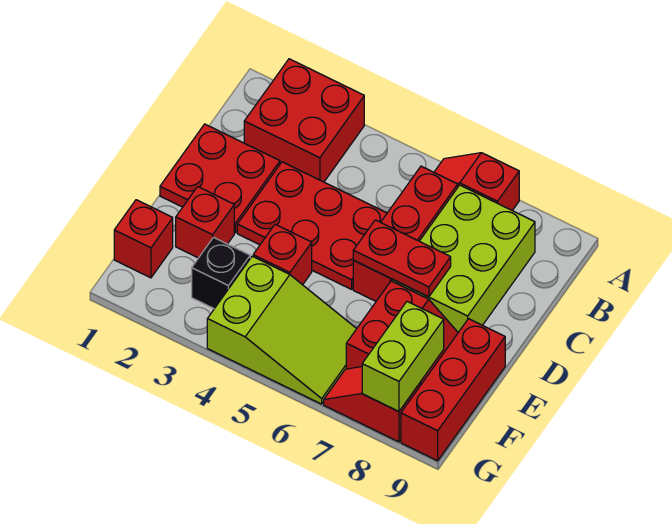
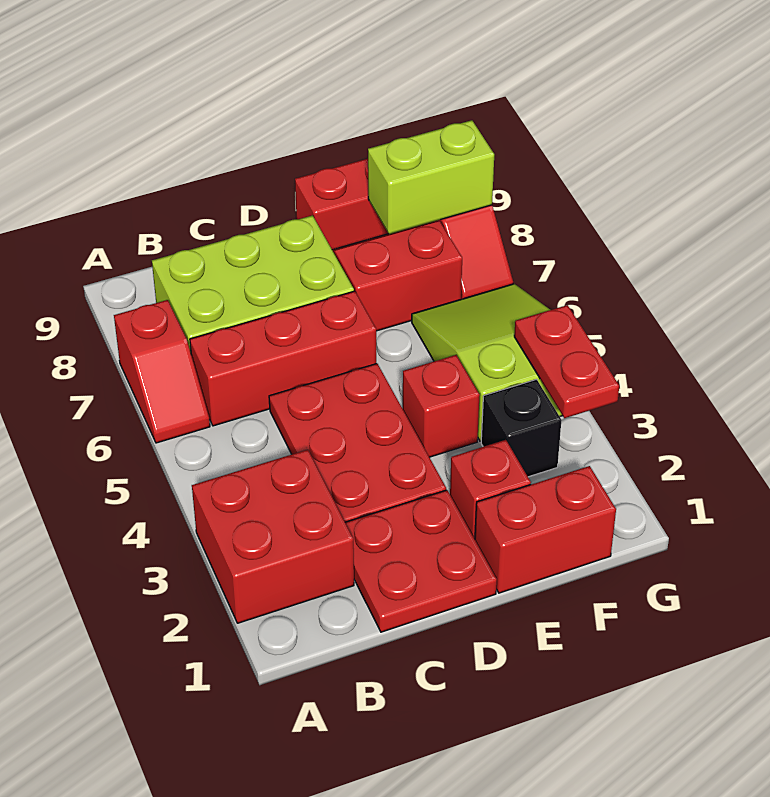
red plate D6:D7 level 2 -> red plate G3:G4 level 2
red brick F1 level 1 -> red brick E1:F1 level 1

